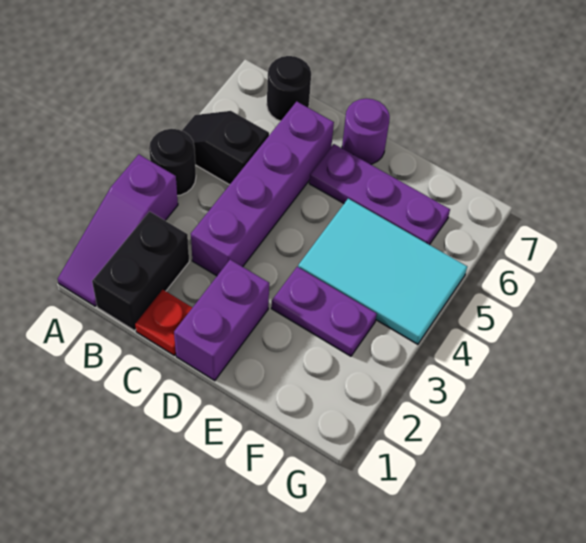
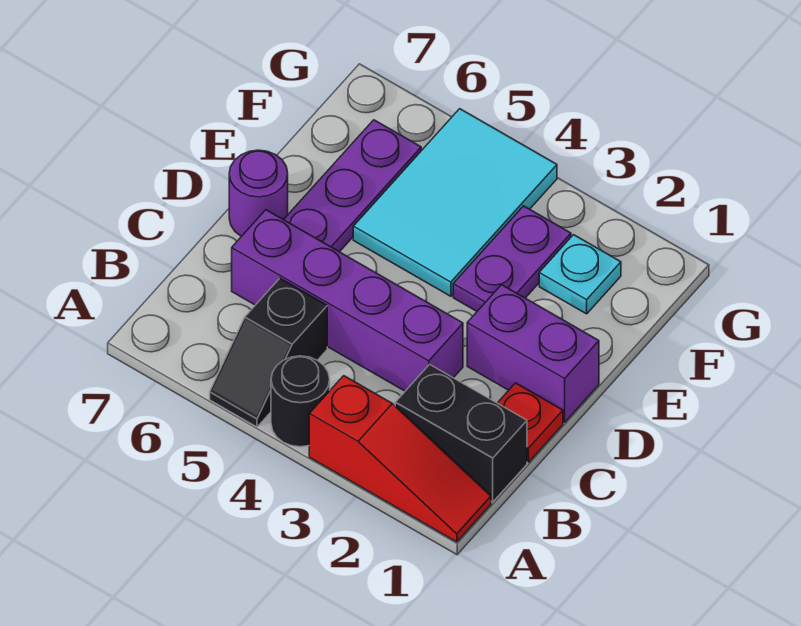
purple slope A1:A3 level 1 top 3 -> red slope A1:A3 level 1 top 3
black round brick B7 level 1 -> none
none -> cyan plate F2 level 1

